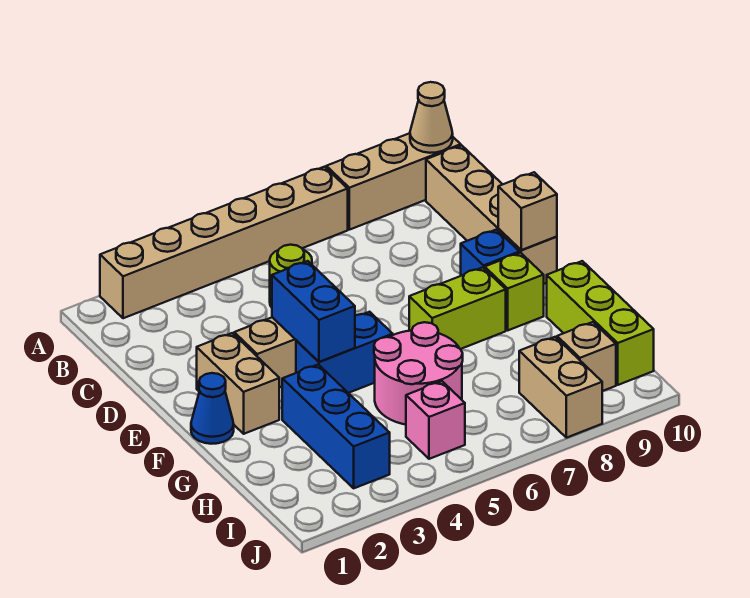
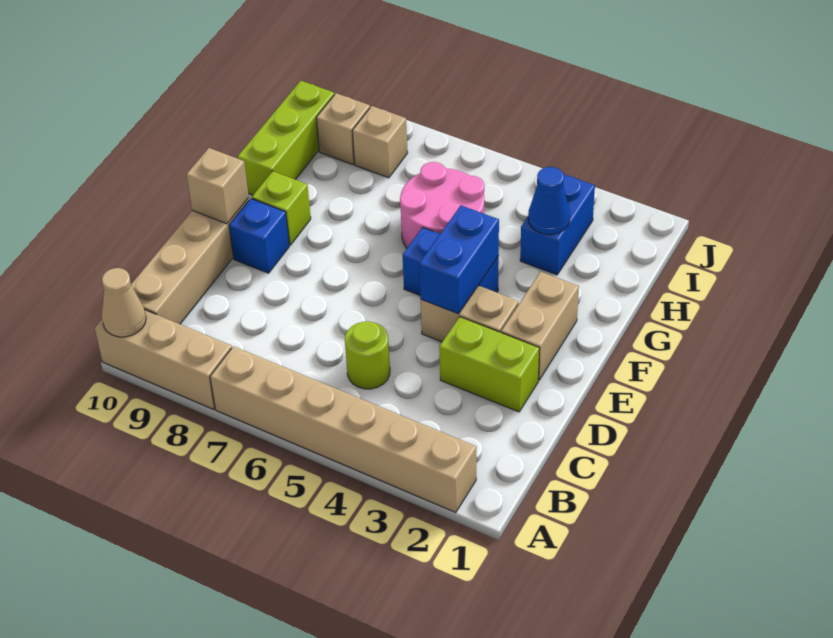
blue cone F1 level 1 -> blue cone H3 level 2
lime brick F7:F8 level 1 -> lime brick D2:D3 level 1
blue brick G3:I3 level 1 -> blue brick H3:I3 level 1
pink brick I5 level 1 -> none
tan brick I8:J8 level 1 -> tan brick I8 level 1

